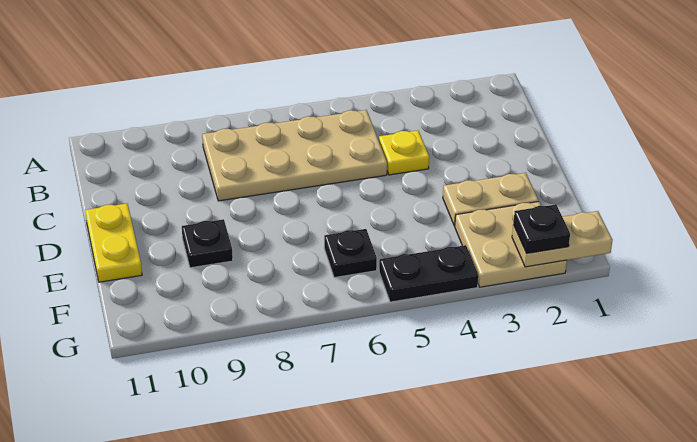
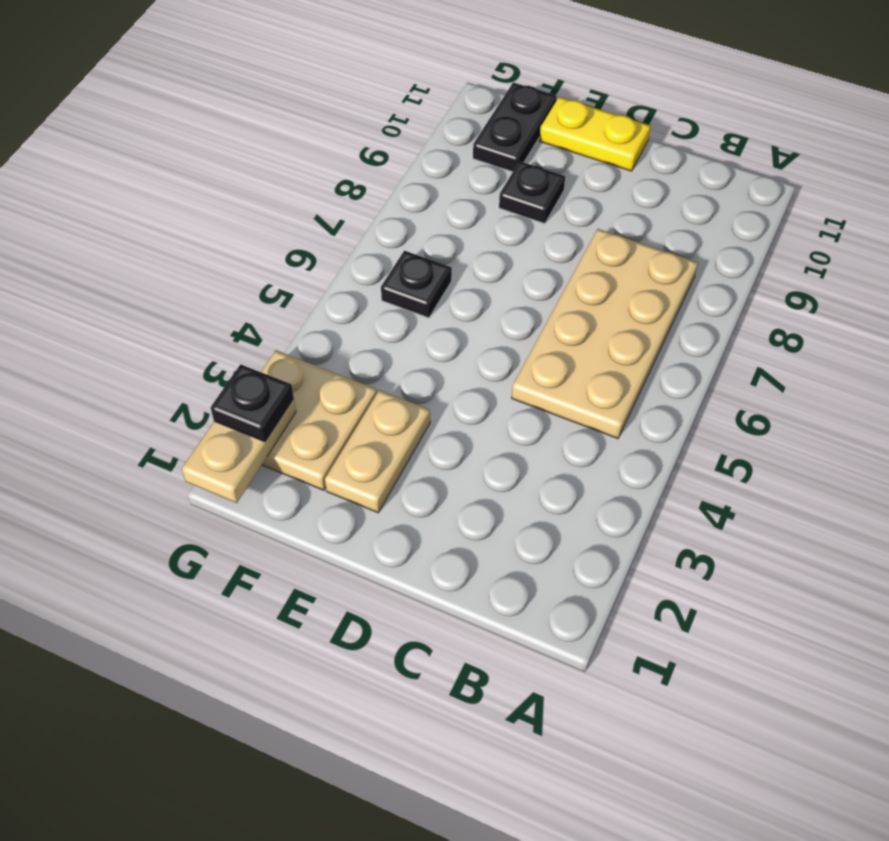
yellow plate C4 level 1 -> none
black plate G4:G5 level 1 -> black plate F10:F11 level 1

